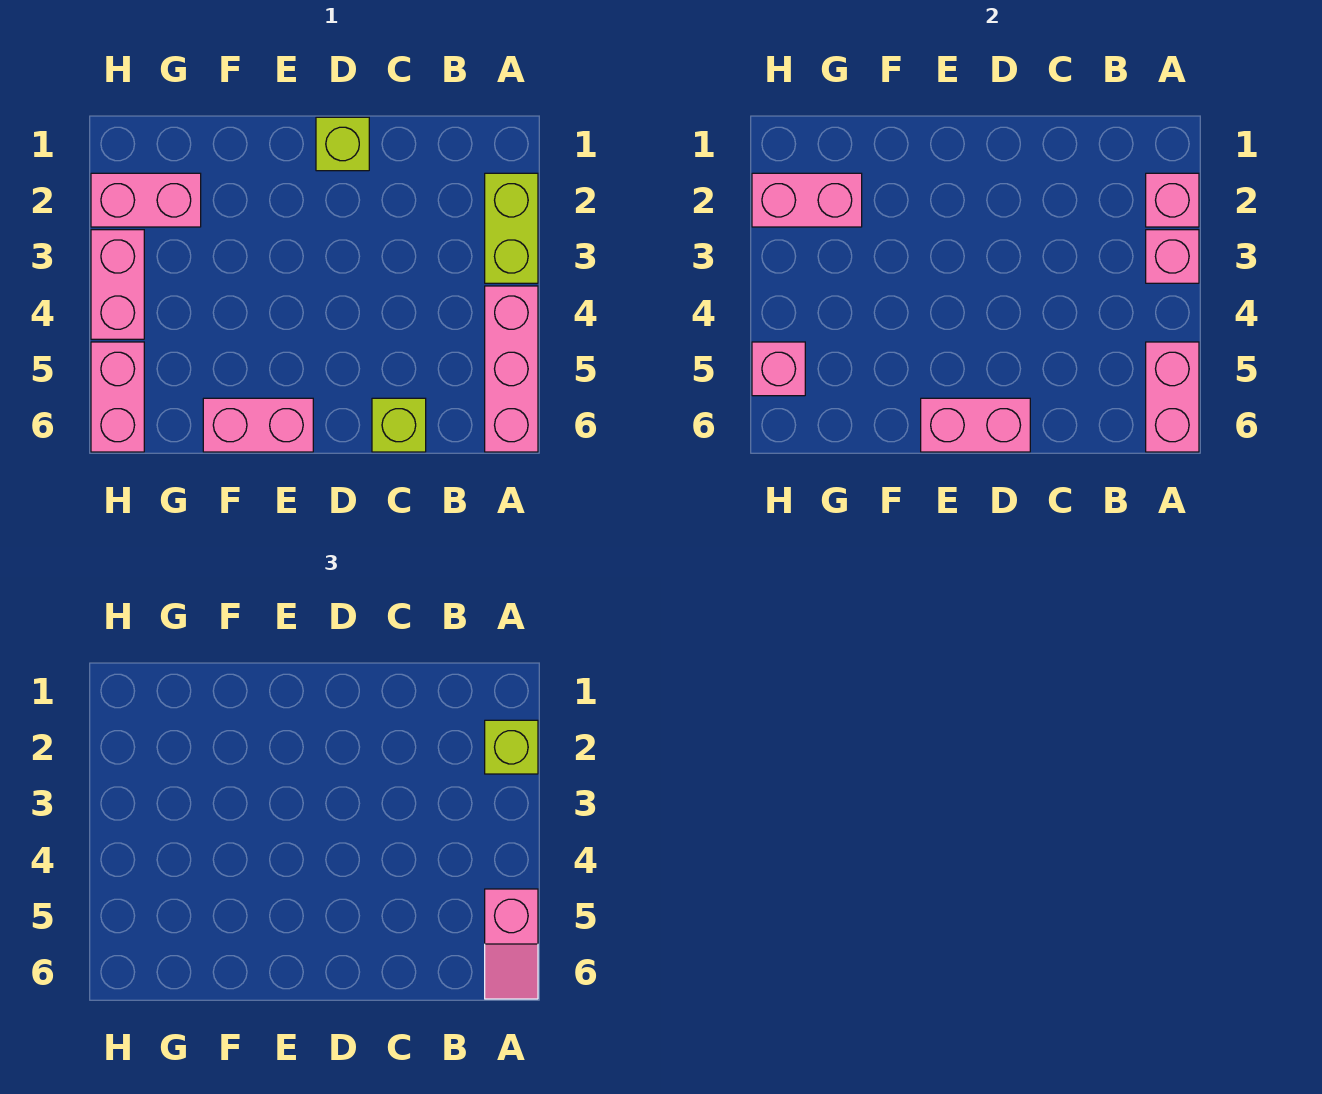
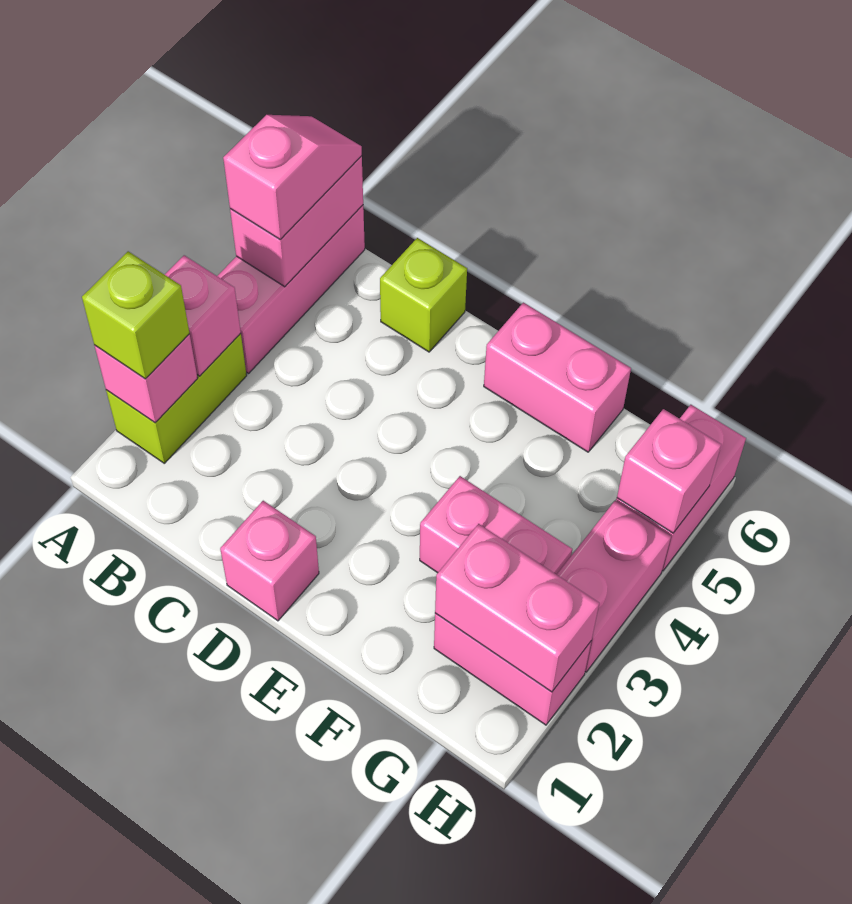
lime brick D1 level 1 -> pink brick D1 level 1
pink brick D6:E6 level 2 -> pink brick F3:G3 level 1

